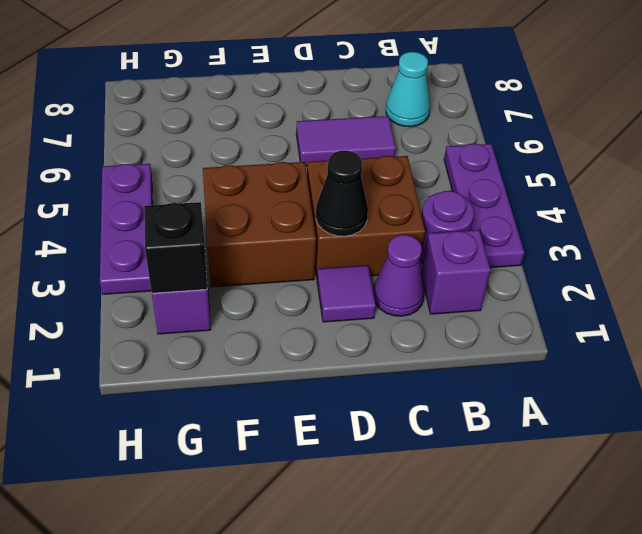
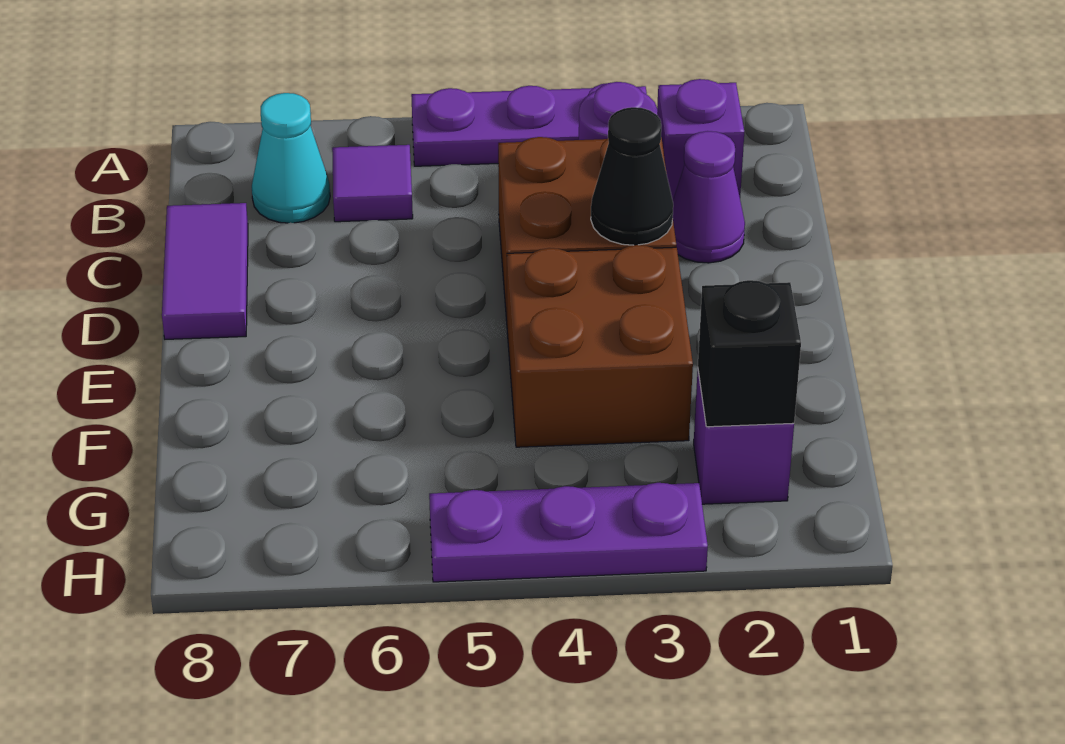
purple tile C6:D6 level 1 -> purple tile C8:D8 level 1
purple tile D2 level 1 -> purple tile B6 level 1

